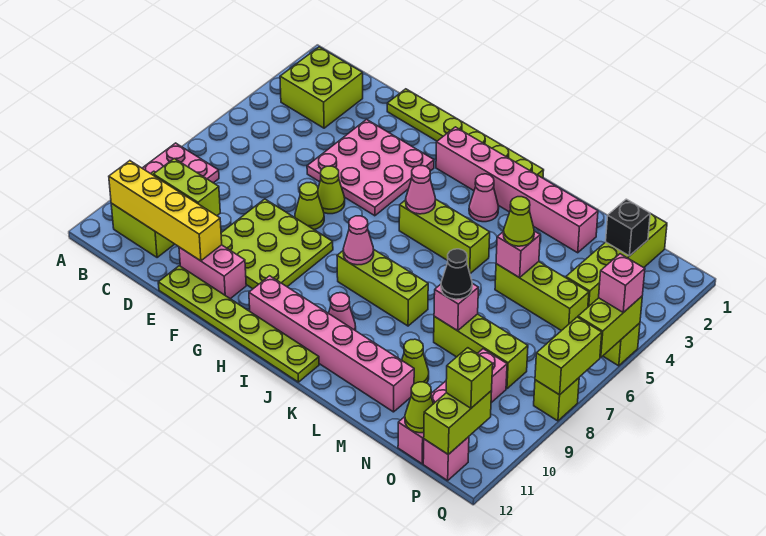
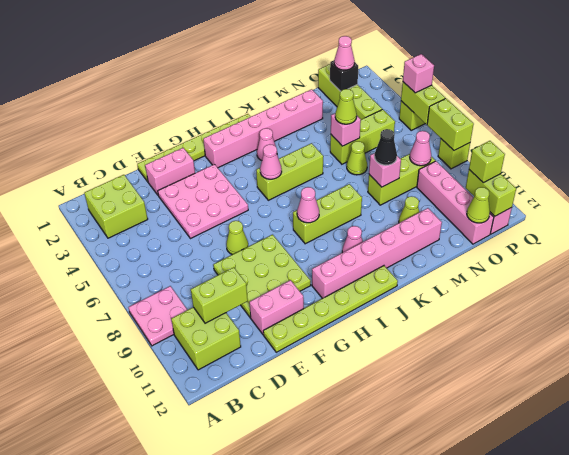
yellow brick B11:E11 level 2 -> none
none -> pink brick E2:F2 level 1
lime cone F6 level 1 -> lime cone M6 level 1
none -> pink cone O2 level 3
none -> pink cone O8 level 2

